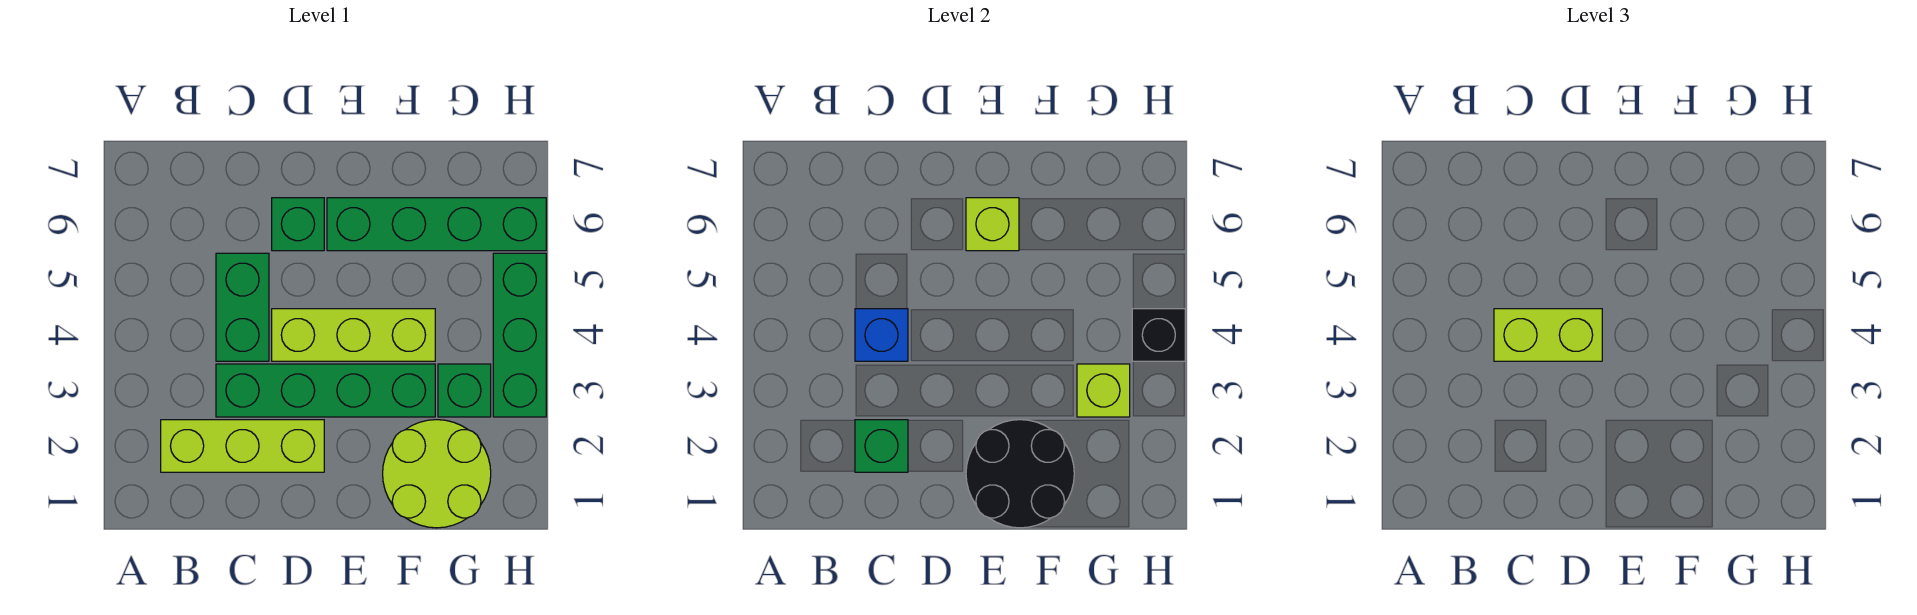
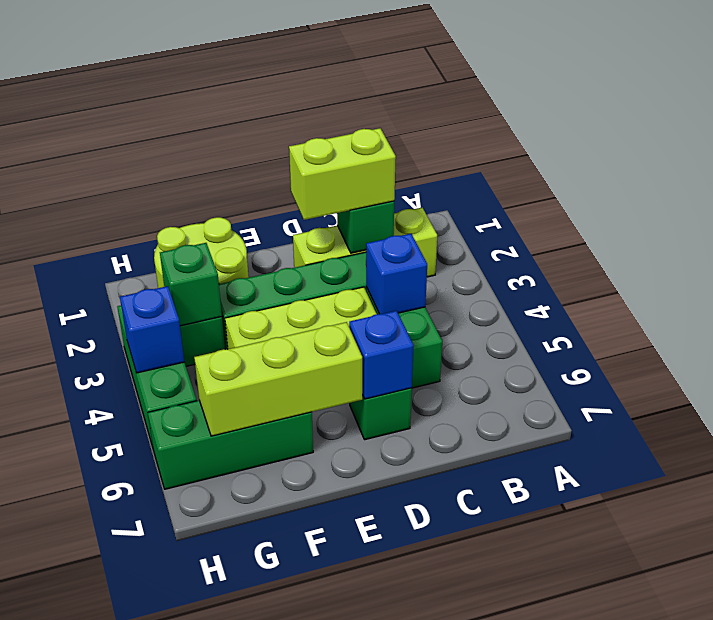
lime brick C4:D4 level 3 -> lime brick C2:D2 level 3
none -> blue brick D6 level 2
black round brick E1:F2 level 2 -> none
green brick E6:H6 level 1 -> green brick F6:H6 level 1
lime brick E6 level 2 -> lime brick E6:G6 level 2
lime brick G3 level 2 -> green brick G3 level 2
black brick H4 level 2 -> blue brick H4 level 2

